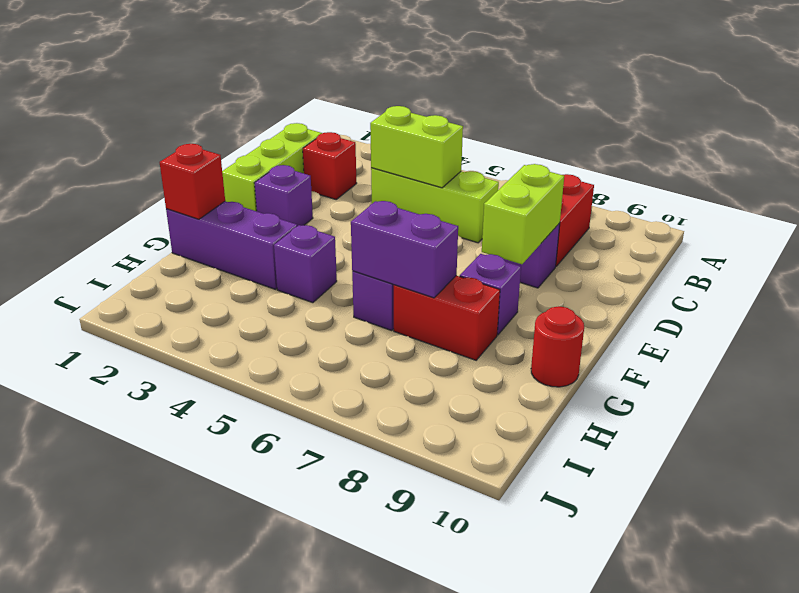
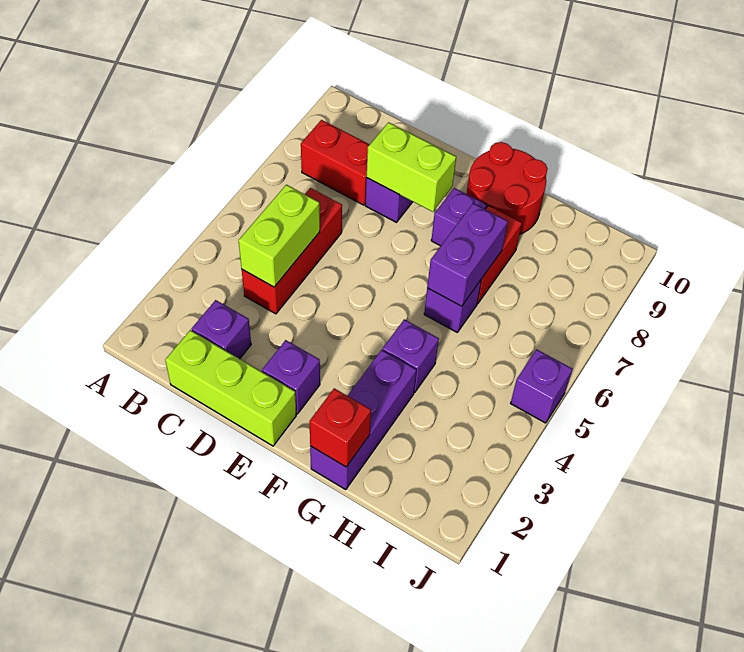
red brick C2 level 1 -> purple brick C2 level 1
lime brick C4:C6 level 1 -> red brick C4:C6 level 1
red round brick G10 level 1 -> red round brick F9:G10 level 1
none -> purple brick J5 level 1

